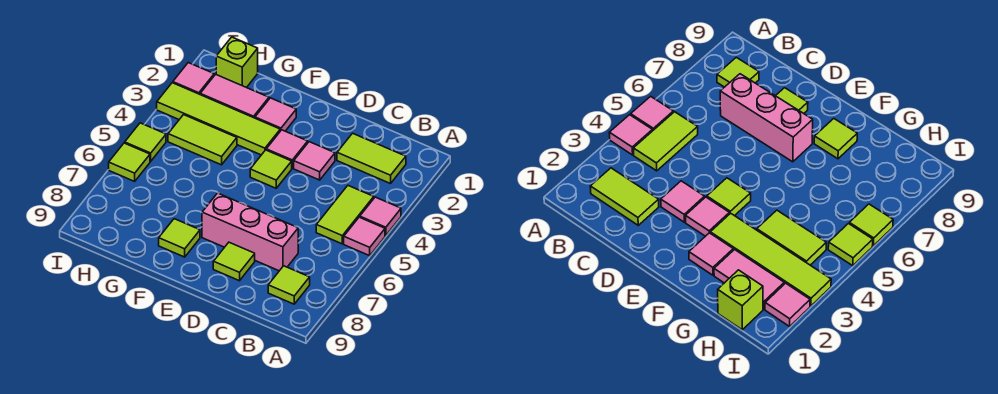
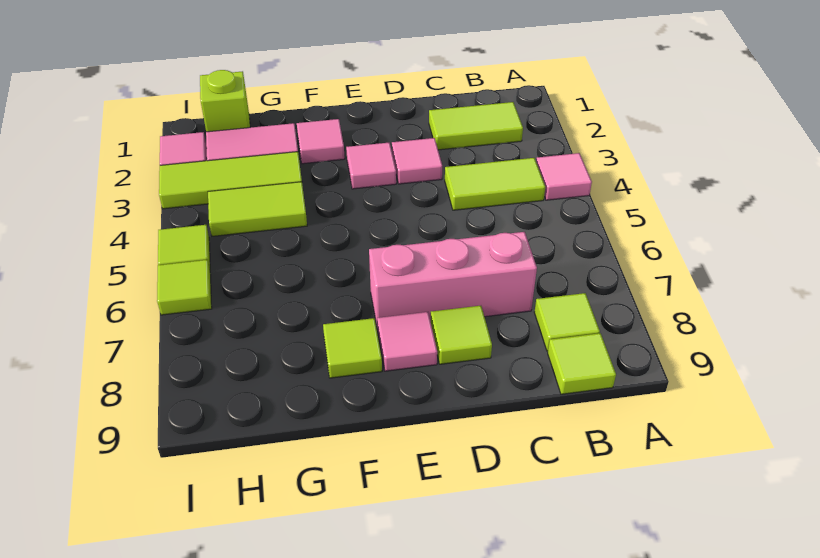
pink tile A5 level 1 -> pink tile E8 level 1
lime tile B4:B5 level 1 -> lime tile B4:C4 level 1
lime tile E4 level 1 -> lime tile B9 level 1
lime tile F3:I3 level 1 -> lime tile G3:I3 level 1

